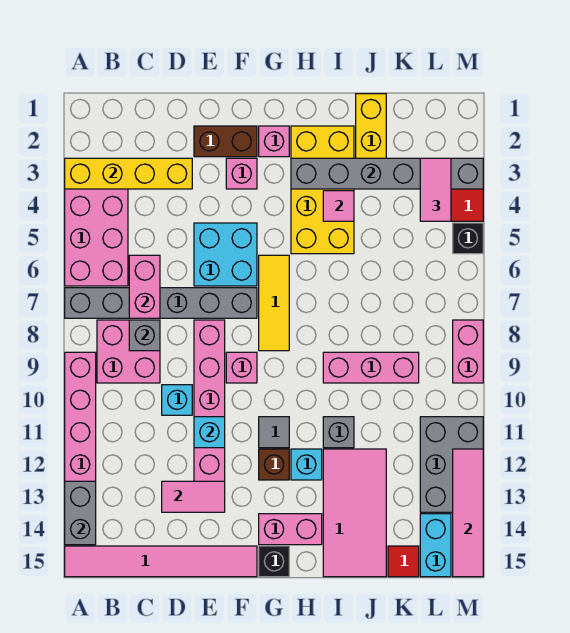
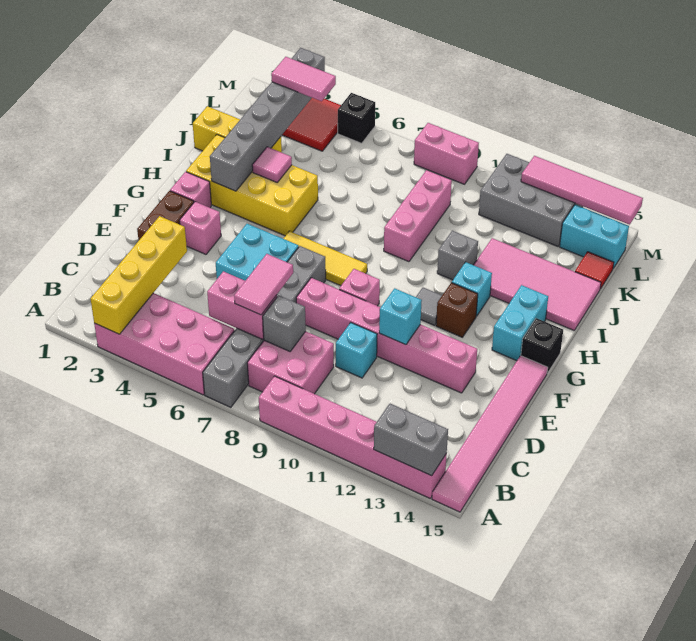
pink tile D13:E13 level 2 -> pink tile C7:D7 level 3
pink brick G14:H14 level 1 -> cyan brick G14:H14 level 1

